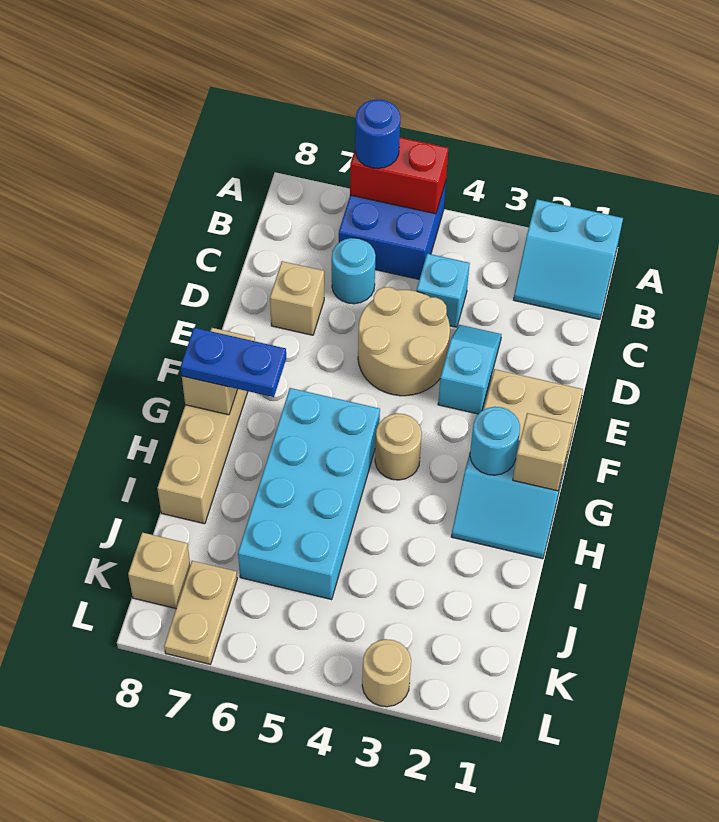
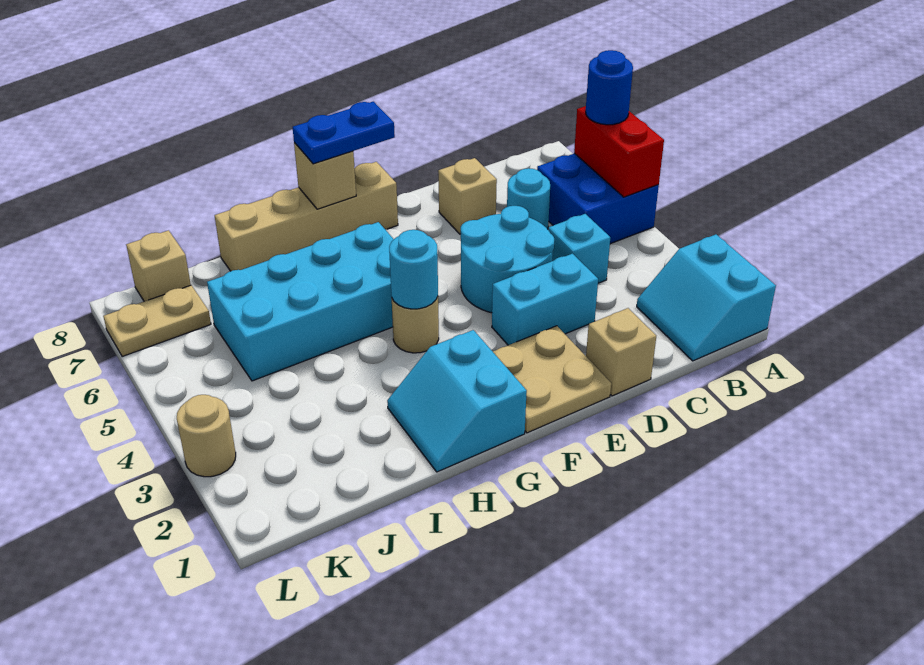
cyan slope D3:E3 level 1 top E -> cyan brick D3:E3 level 1
tan round brick D4:E5 level 1 -> cyan round brick D4:E5 level 1
tan brick G1 level 2 -> tan brick D1 level 1
cyan round brick G2 level 2 -> cyan round brick G4 level 2
blue plate G7:G8 level 3 -> blue plate F8:G8 level 3

